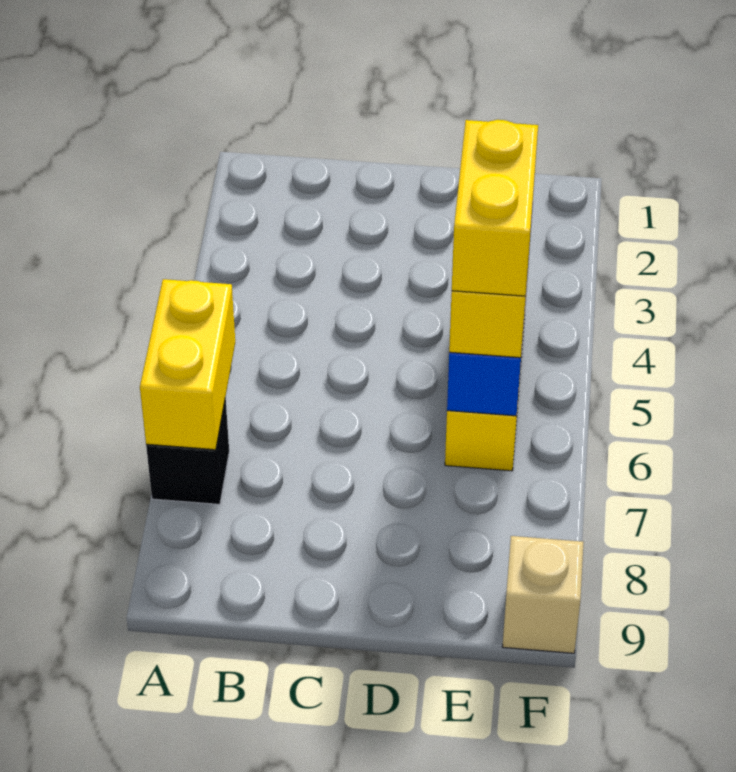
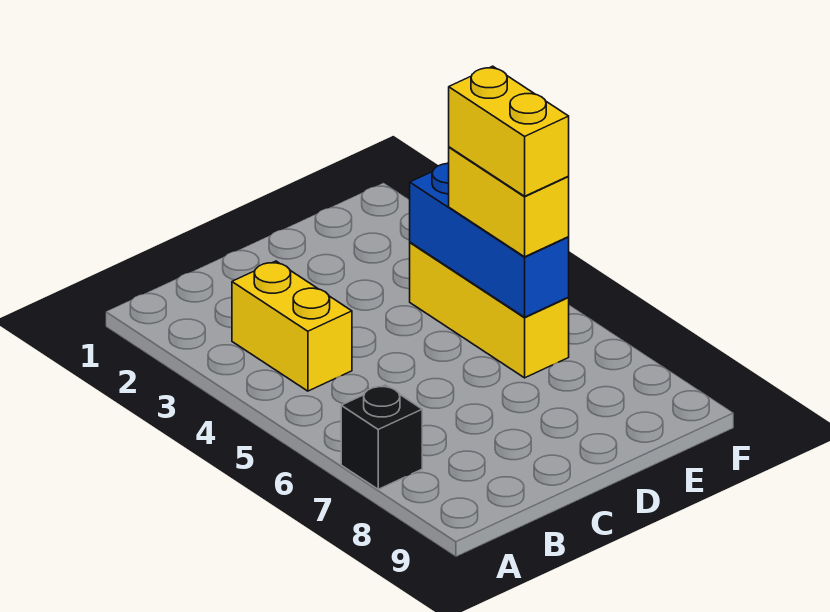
yellow brick A6:A7 level 2 -> yellow brick B3:B4 level 1
tan brick F9 level 1 -> none

